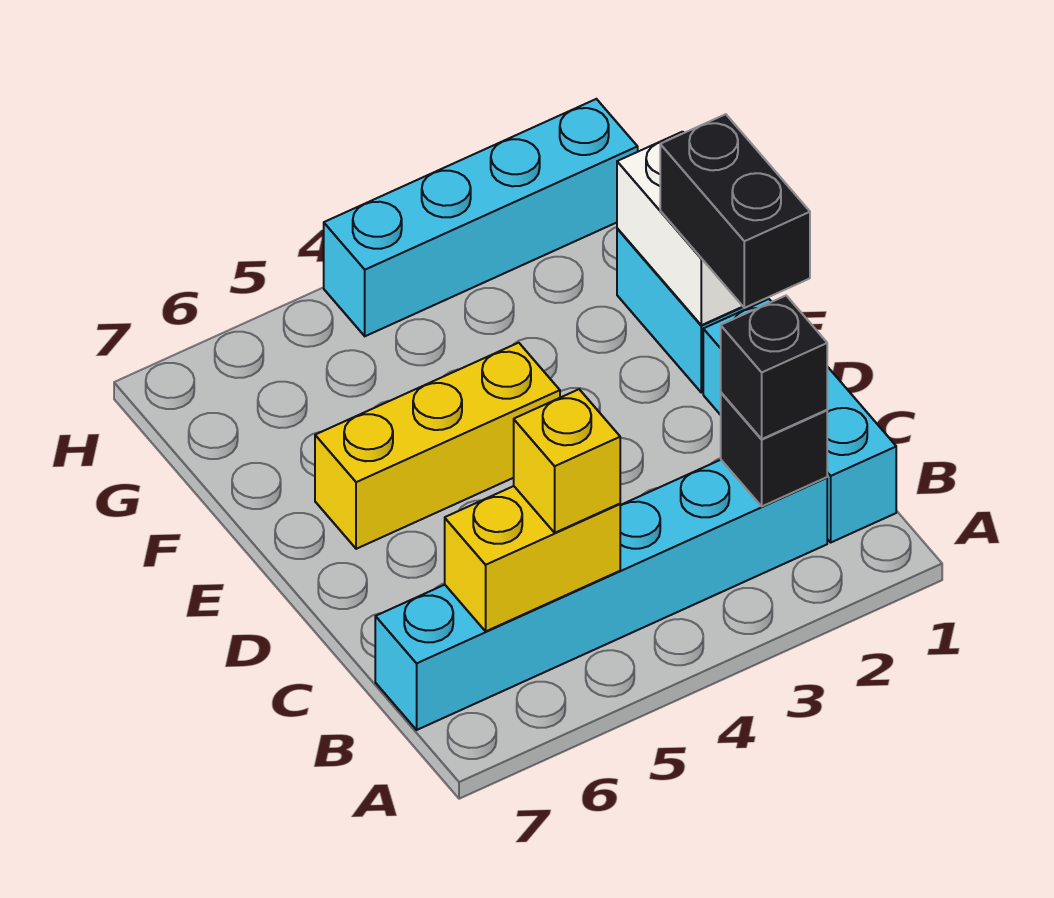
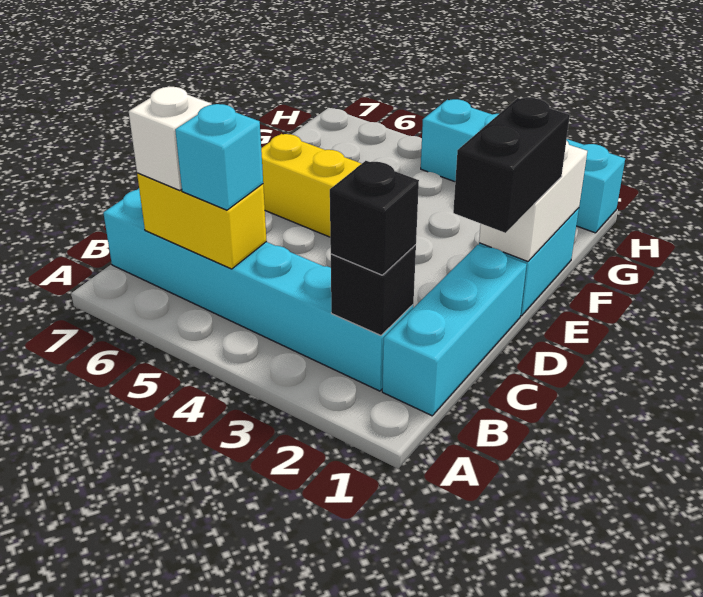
yellow brick B5 level 3 -> cyan brick B5 level 3
none -> white brick B6 level 3

